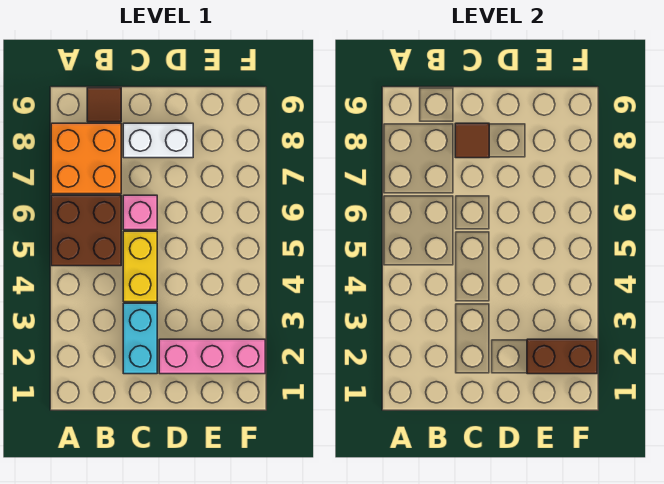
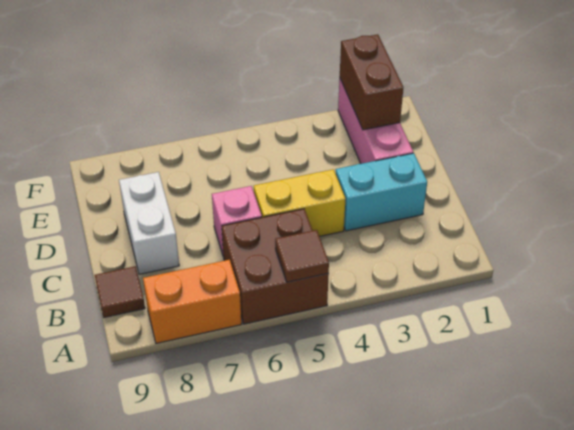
orange brick A7:B8 level 1 -> orange brick A7:A8 level 1
brown tile C8 level 2 -> brown tile A5 level 2

